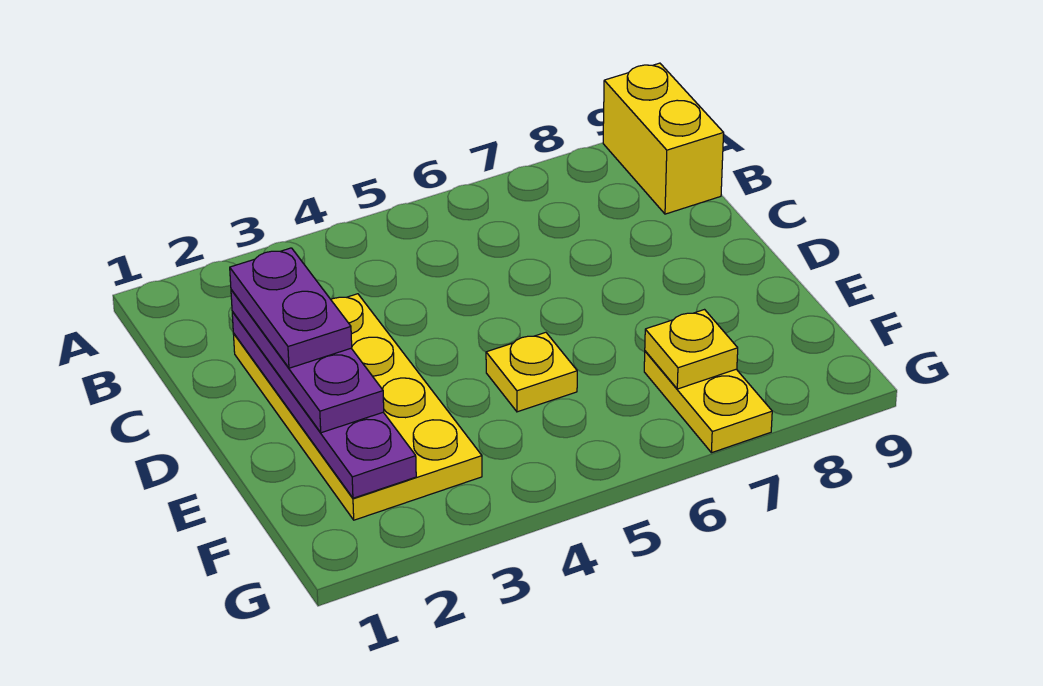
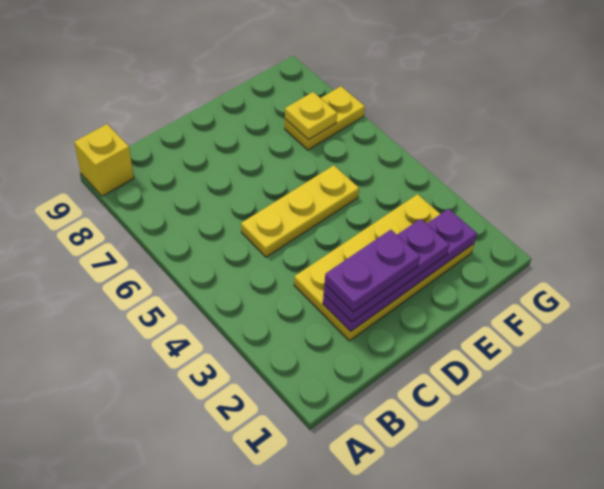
yellow brick A9:B9 level 1 -> yellow brick A9 level 1
yellow plate E5 level 1 -> yellow plate C5:E5 level 1

